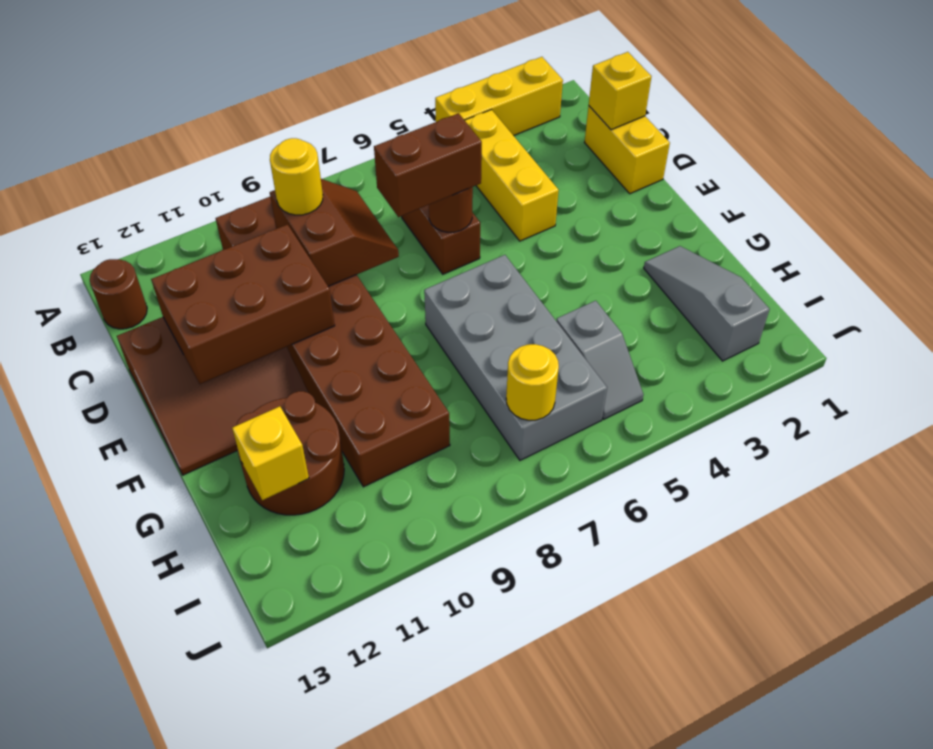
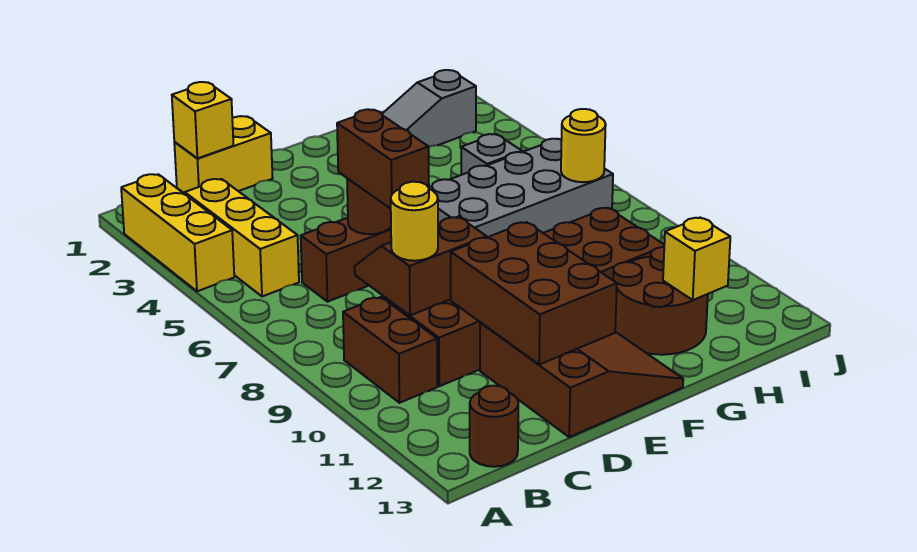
yellow brick B4:D4 level 1 -> yellow brick B3:B5 level 1

